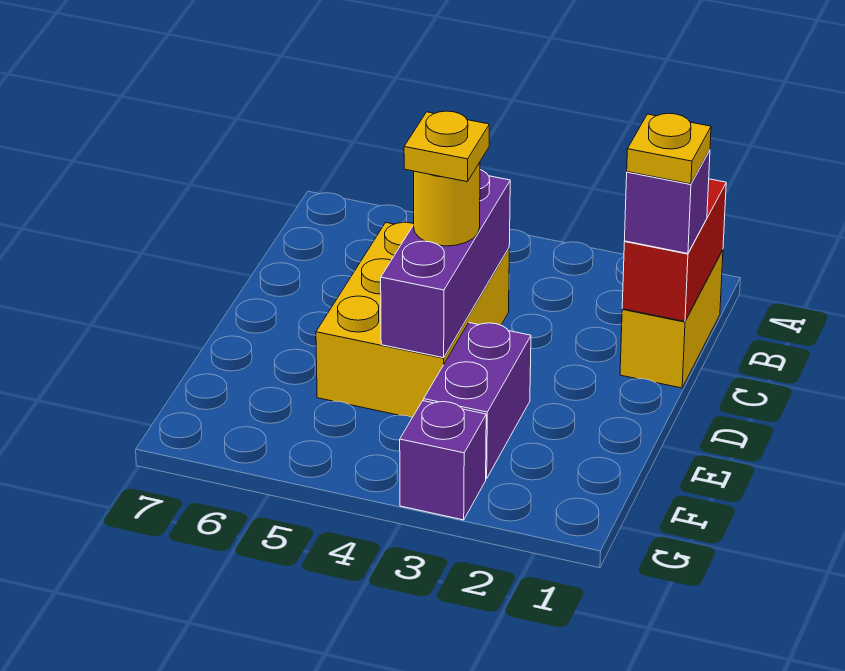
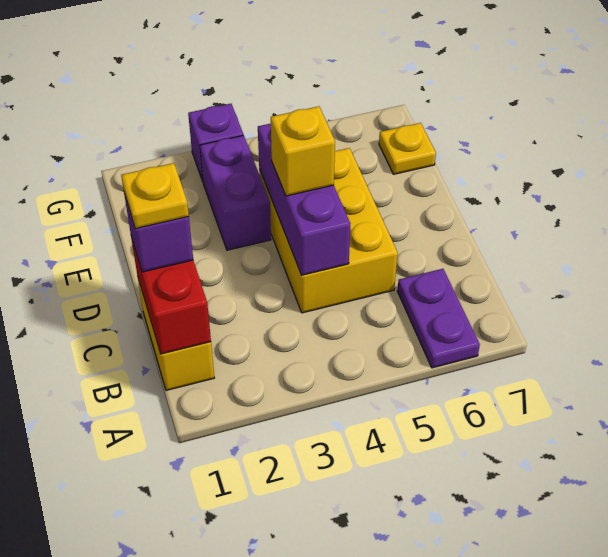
none -> purple plate A6:B6 level 1
yellow round brick D4 level 3 -> yellow brick D4 level 3
yellow plate D4 level 4 -> yellow plate F7 level 1

